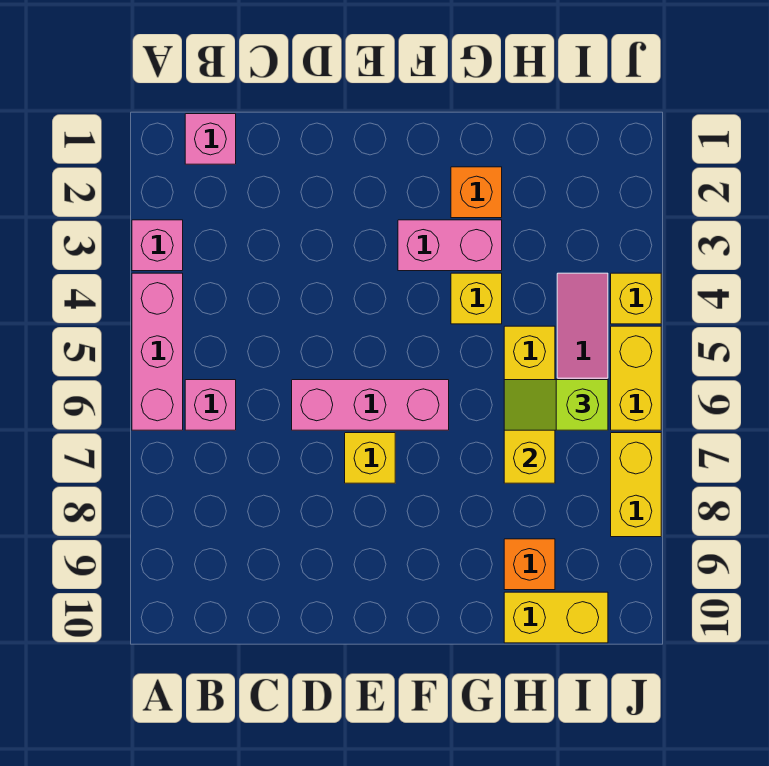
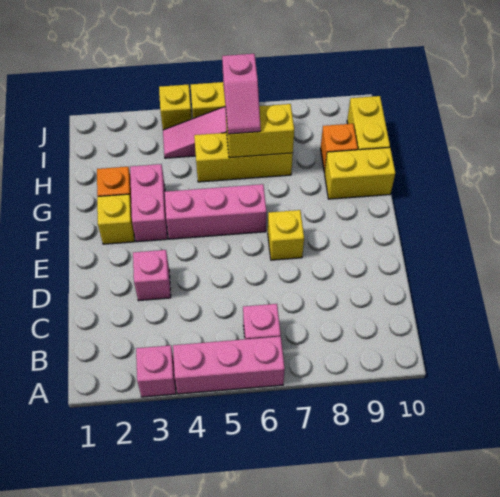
pink brick B1 level 1 -> pink brick D3 level 1
pink brick D6:F6 level 1 -> pink brick F4:F6 level 1
yellow brick G4 level 1 -> yellow brick F2 level 1
lime slope H6:I6 level 3 top I -> pink slope H6:I6 level 3 top I
yellow brick J7:J8 level 1 -> yellow brick G9:G10 level 1

